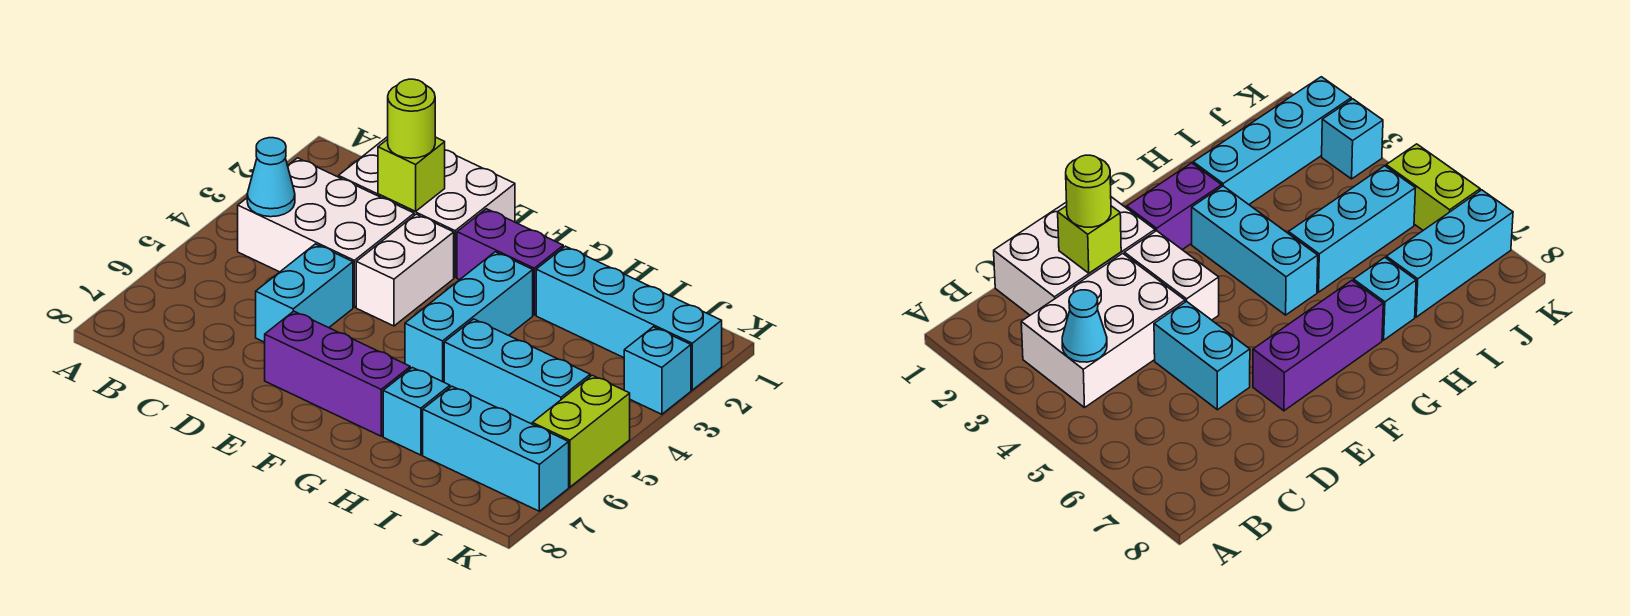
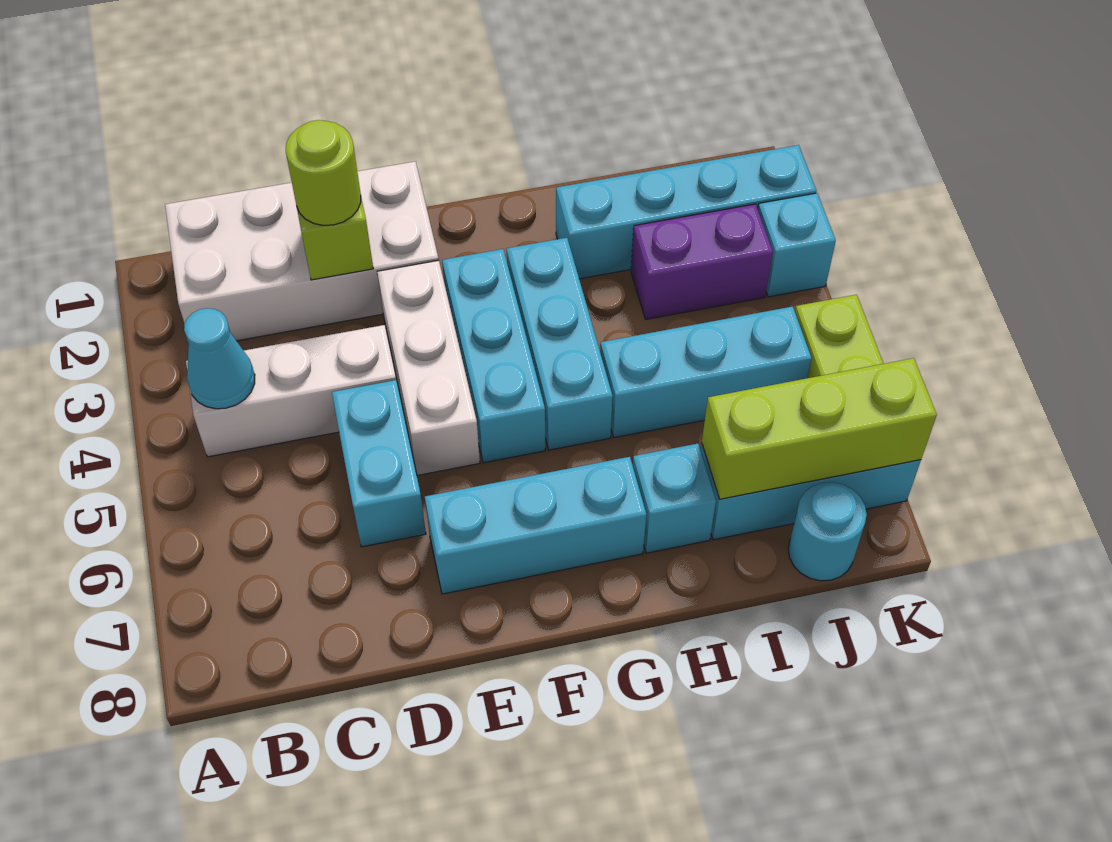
white brick B3:D4 level 1 -> white brick B4:D4 level 1
white brick C1:E2 level 1 -> white brick B1:E2 level 1
white brick E3:E4 level 1 -> white brick E3:E5 level 1
purple brick E7:G7 level 1 -> cyan brick E7:G7 level 1
purple brick F2:G2 level 1 -> purple brick I3:J3 level 1
none -> cyan brick F3:F5 level 1
none -> lime brick I7:K7 level 2
none -> cyan round brick J8 level 1

